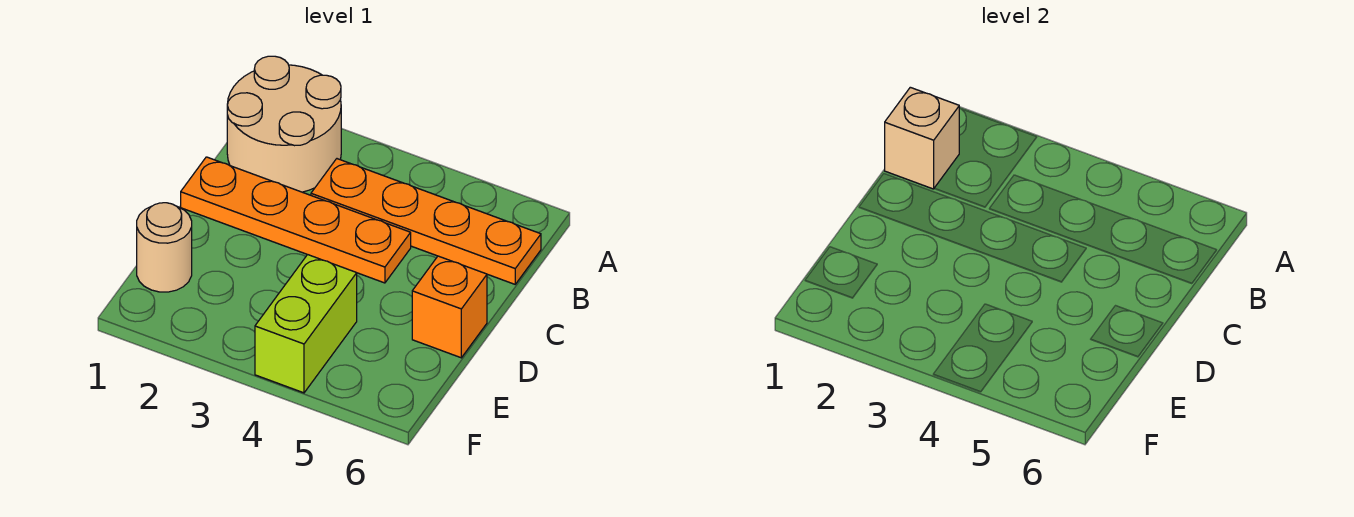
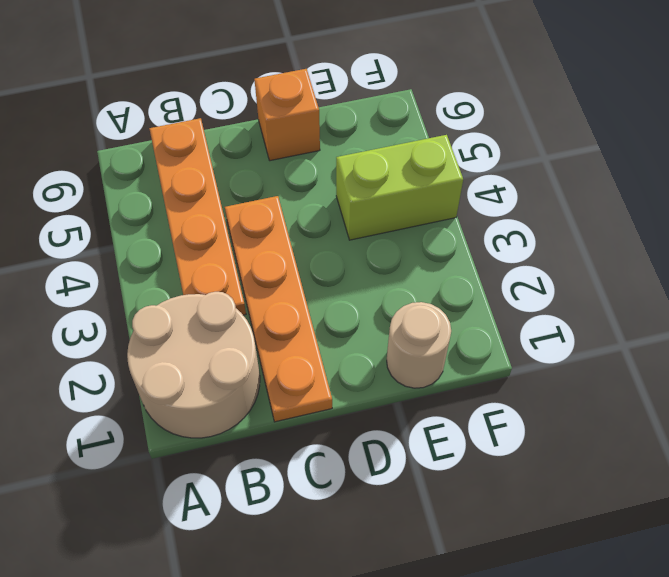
tan brick B1 level 2 -> none

